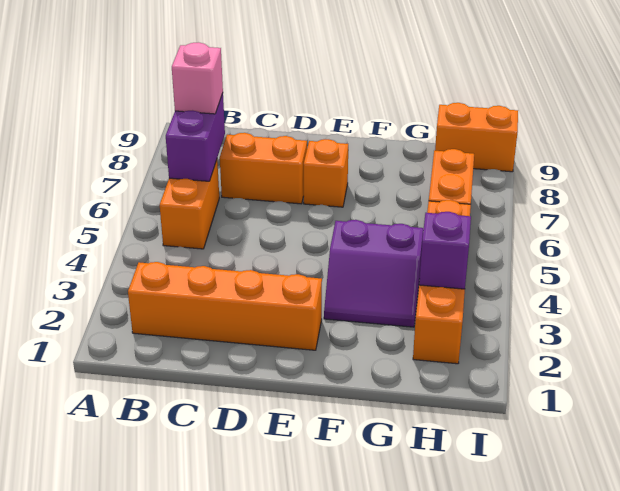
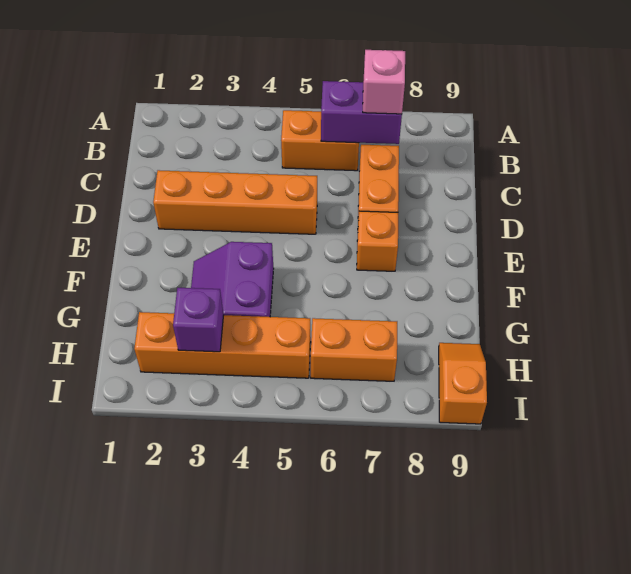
orange brick B2:E2 level 1 -> orange brick D2:D5 level 1
orange brick H9:I9 level 1 -> orange slope H9:I9 level 1 top I

